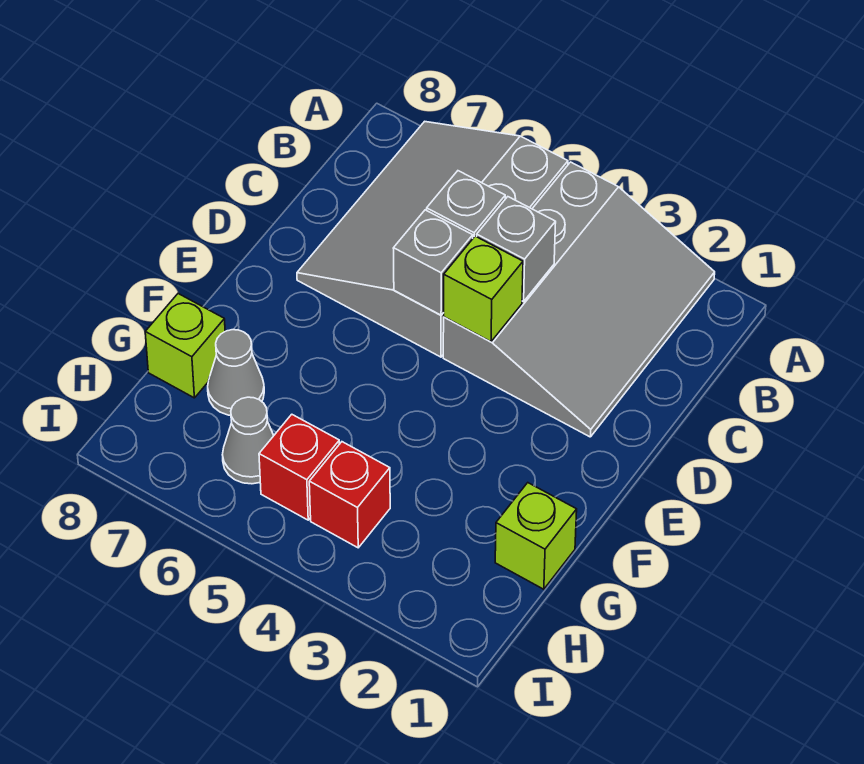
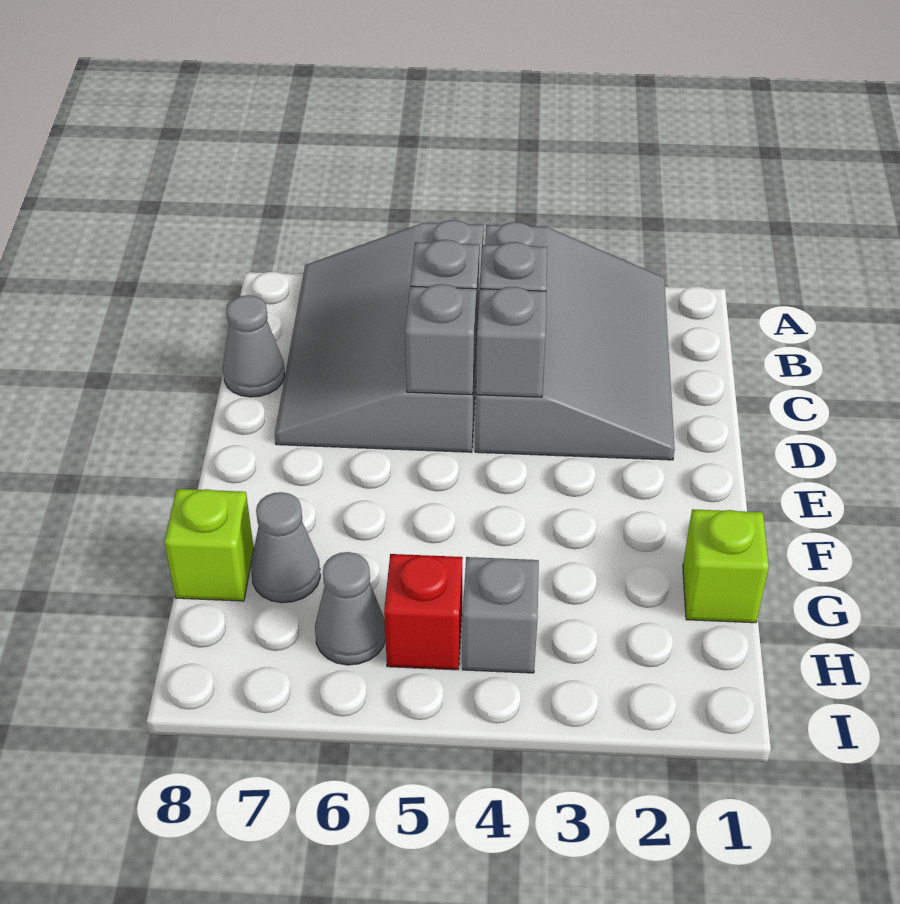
none -> grey cone C8 level 1
lime brick D4 level 2 -> grey brick D4 level 2
red brick H4 level 1 -> grey brick H4 level 1

